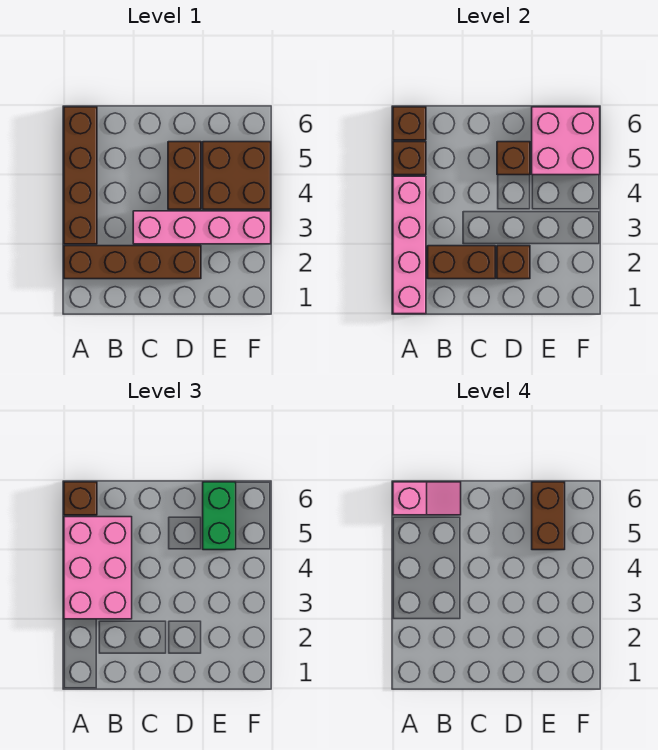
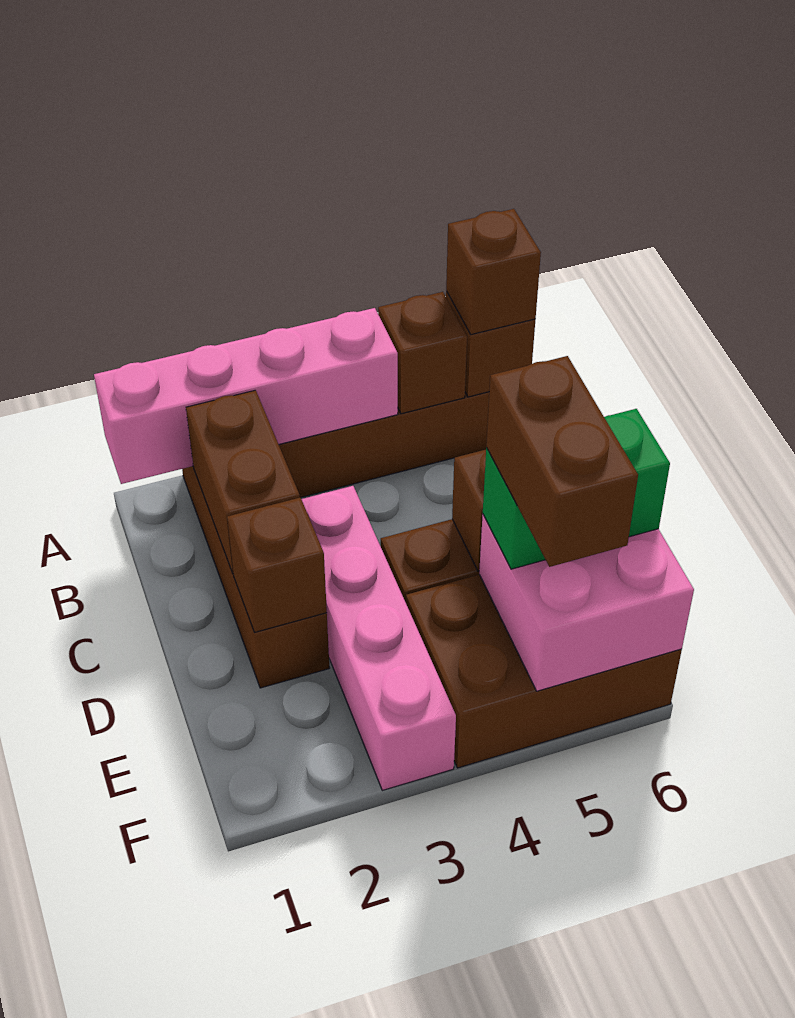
pink brick A3:B5 level 3 -> none
pink slope A6:B6 level 4 top A -> none
brown brick E4:F5 level 1 -> brown brick E4:F6 level 1
brown brick E5:E6 level 4 -> brown brick E5:F5 level 4

